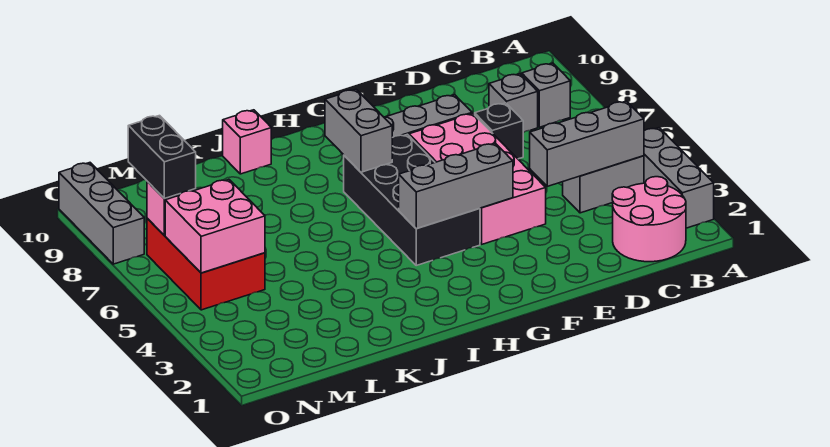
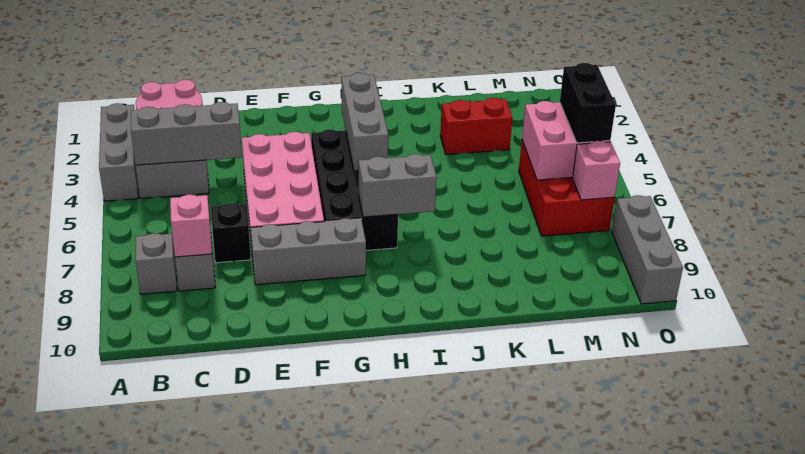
grey brick F4:H4 level 2 -> grey brick H3:H5 level 2
grey brick H7:H8 level 2 -> grey brick H7:I7 level 2
pink brick J10 level 1 -> pink brick C8 level 2
none -> red brick K3:L3 level 1
black brick N7:N8 level 3 -> black brick N5:N6 level 3

